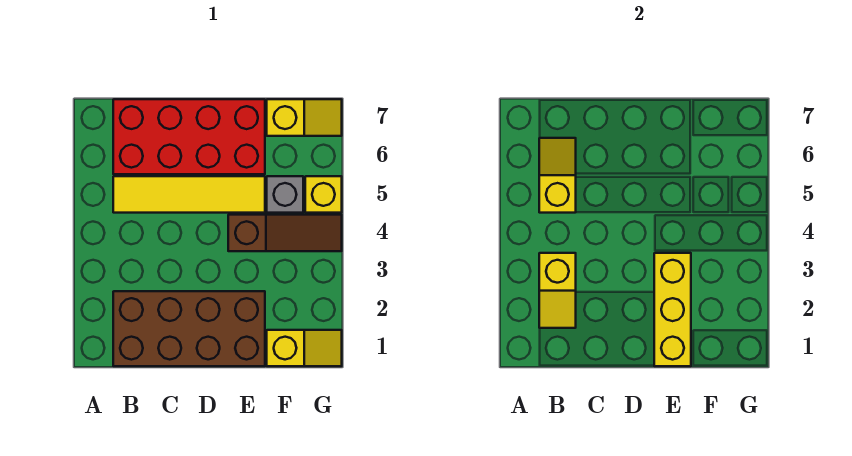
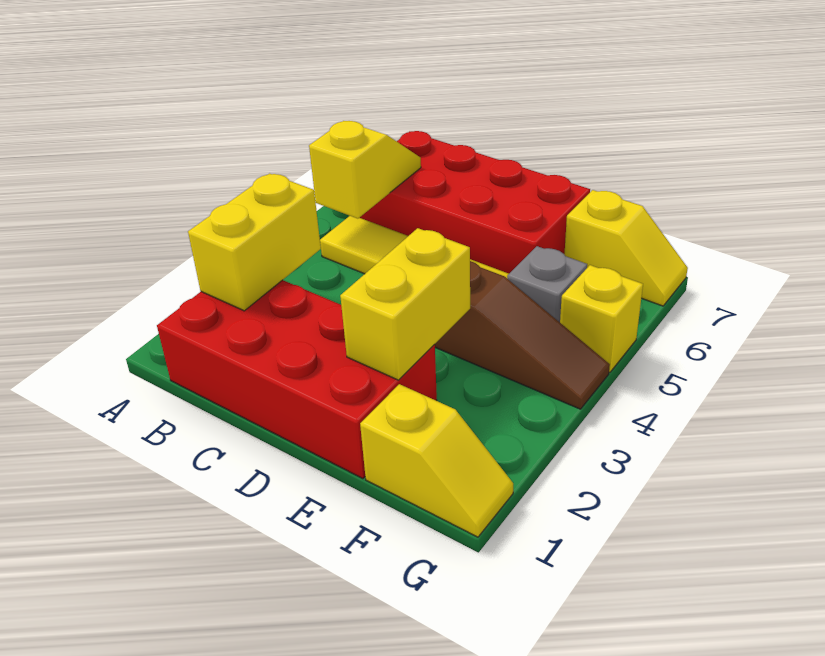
brown brick B1:E2 level 1 -> red brick B1:E2 level 1
yellow slope B2:B3 level 2 top 3 -> yellow brick B2:B3 level 2
yellow brick E1:E3 level 2 -> yellow brick E2:E3 level 2

